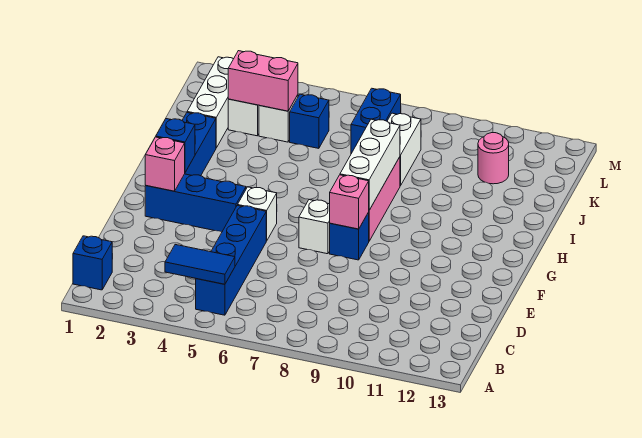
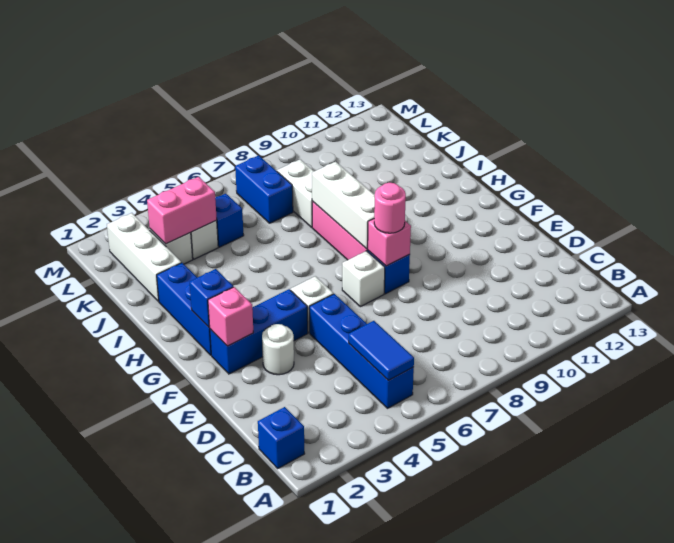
blue tile B4:B5 level 2 -> blue tile B5:C5 level 2
none -> white round brick E3 level 1
pink round brick K11 level 1 -> pink round brick F8 level 3

